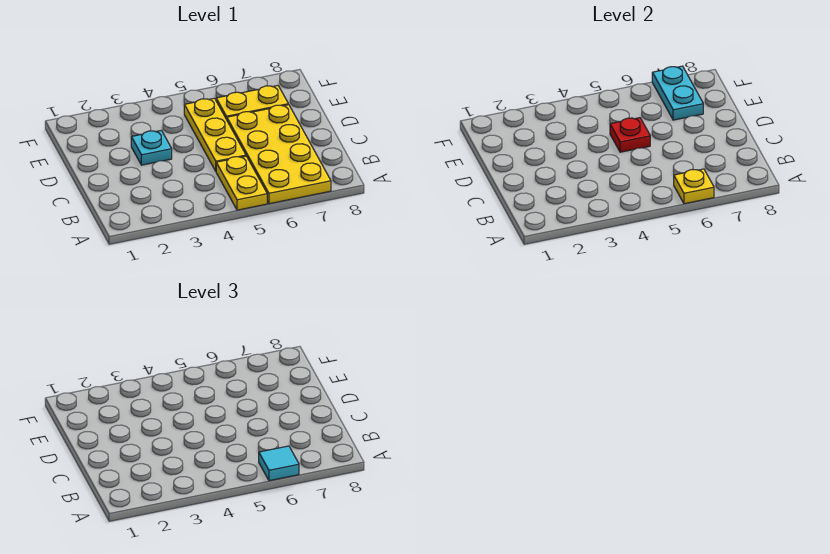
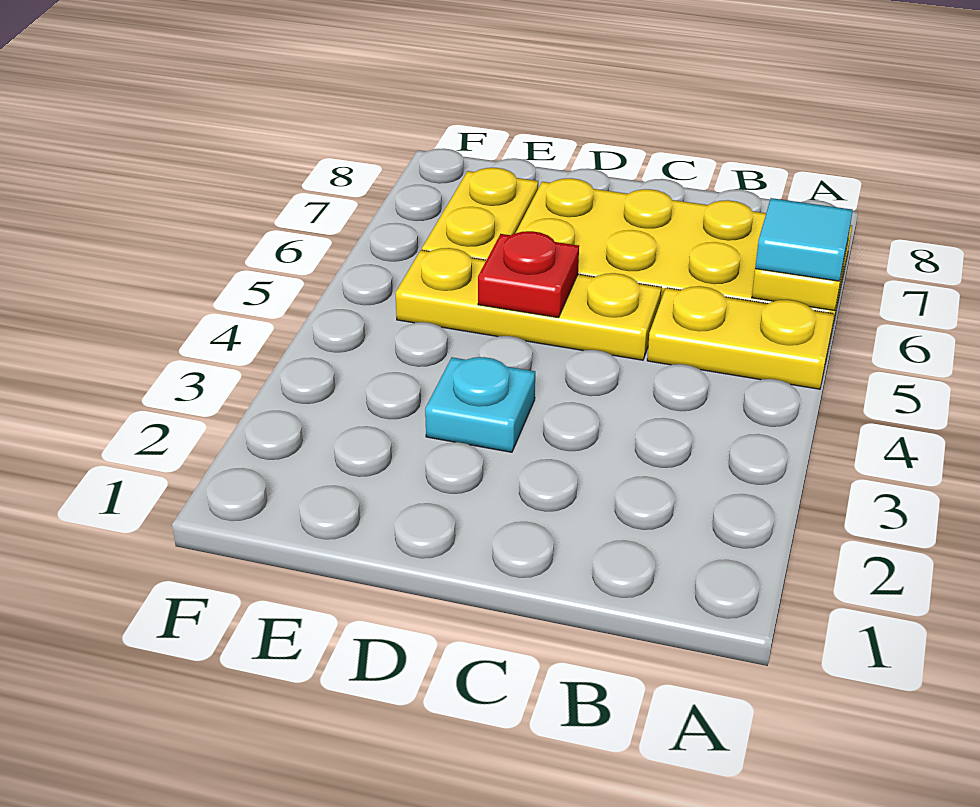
cyan plate E7:F7 level 2 -> none

